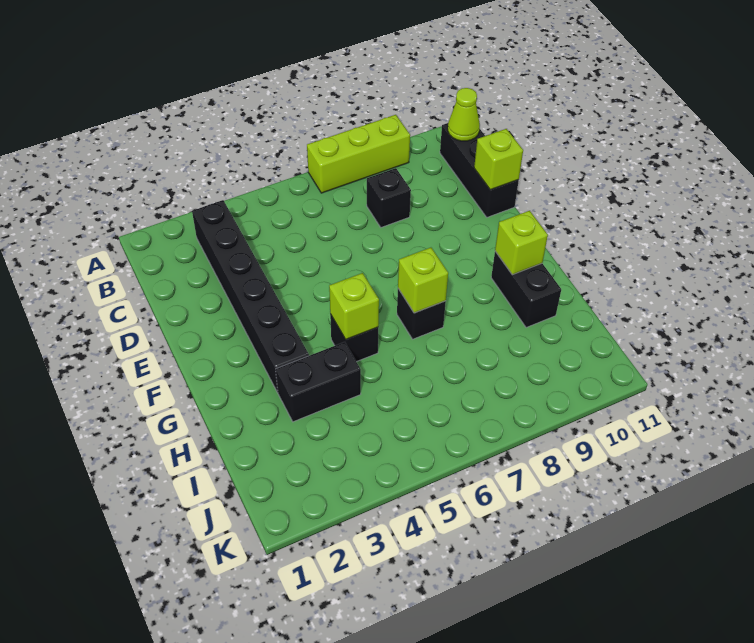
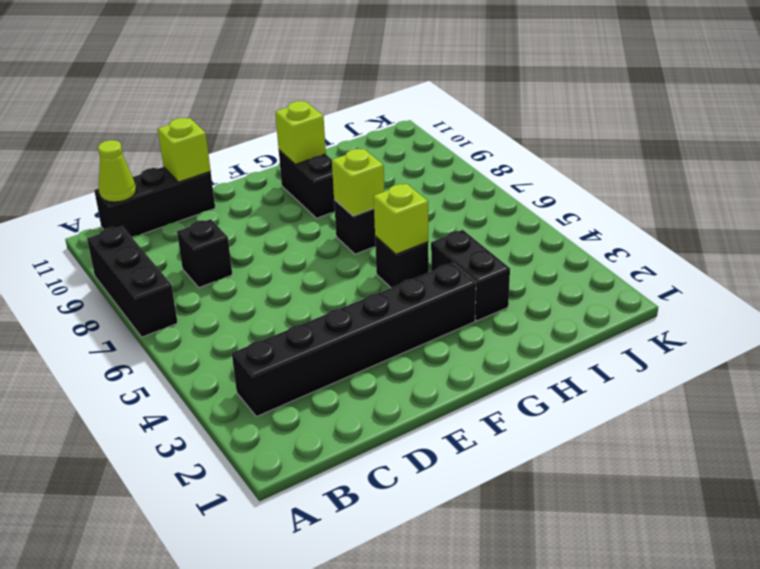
lime brick A7:A9 level 1 -> black brick A7:A9 level 1
black brick G10:H10 level 1 -> black brick G9:G10 level 1

